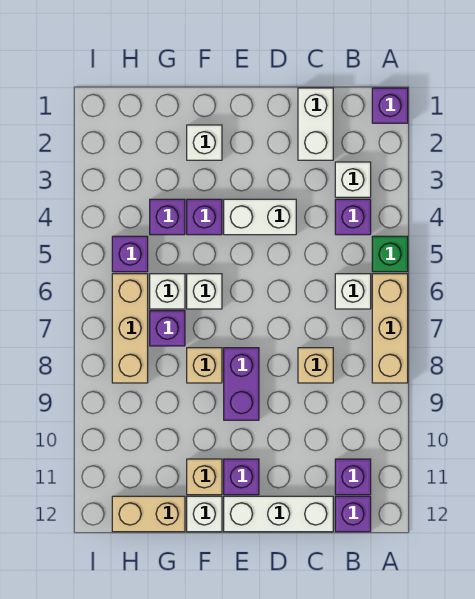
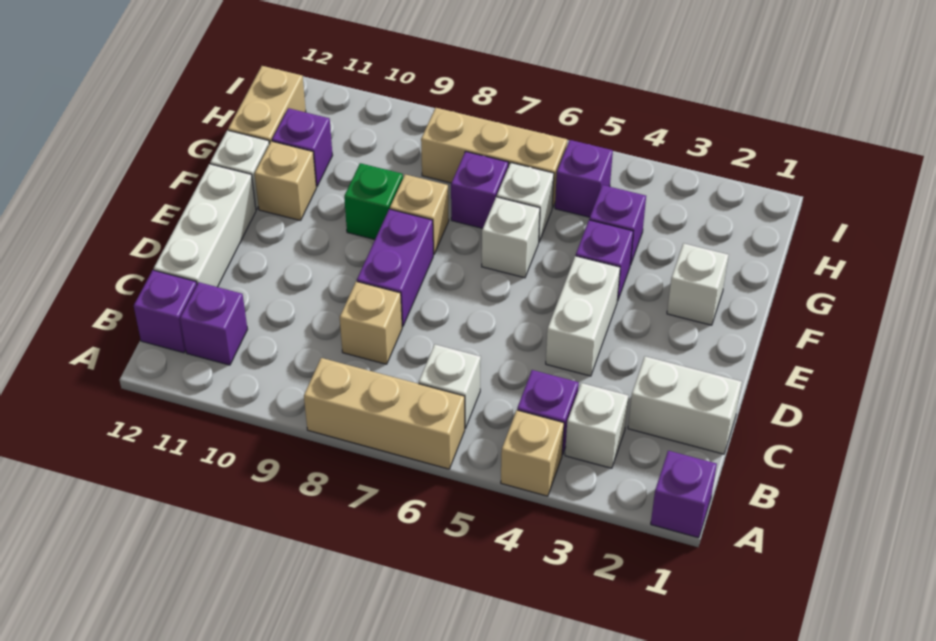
none -> tan brick A4 level 1
green brick A5 level 1 -> green brick F9 level 1
purple brick E8:E9 level 1 -> purple brick D8:E8 level 1
purple brick E11 level 1 -> purple brick G11 level 1

